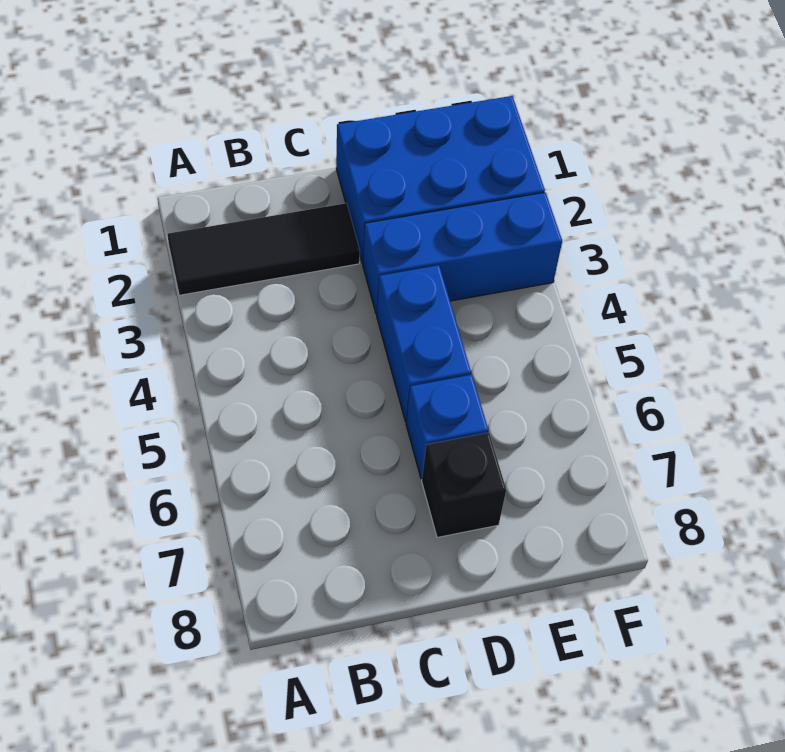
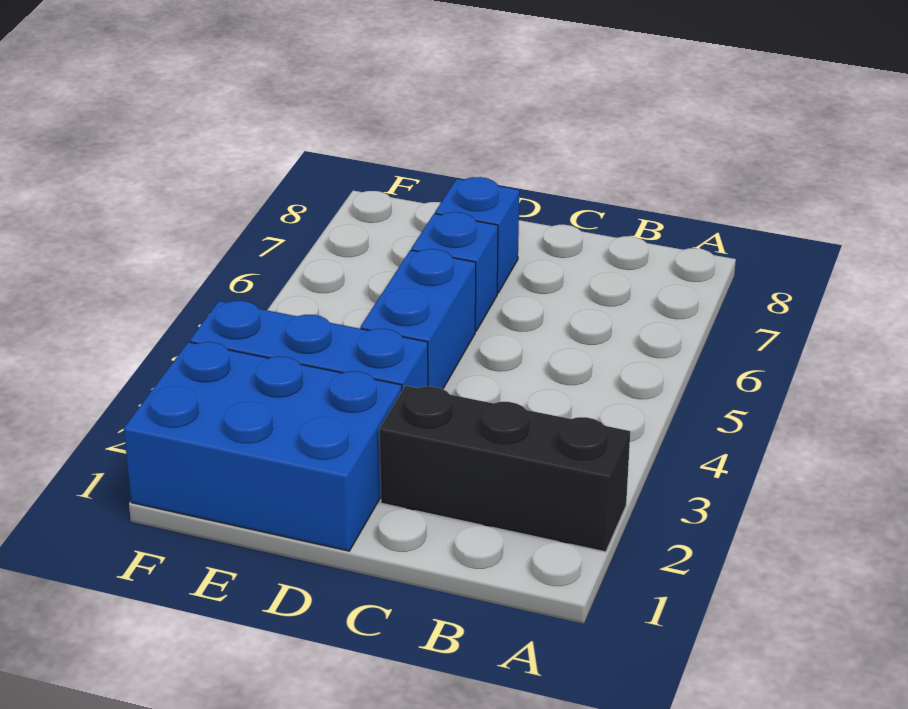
black tile A2:C2 level 1 -> black brick A2:C2 level 1
black brick D7 level 1 -> blue brick D7 level 1

